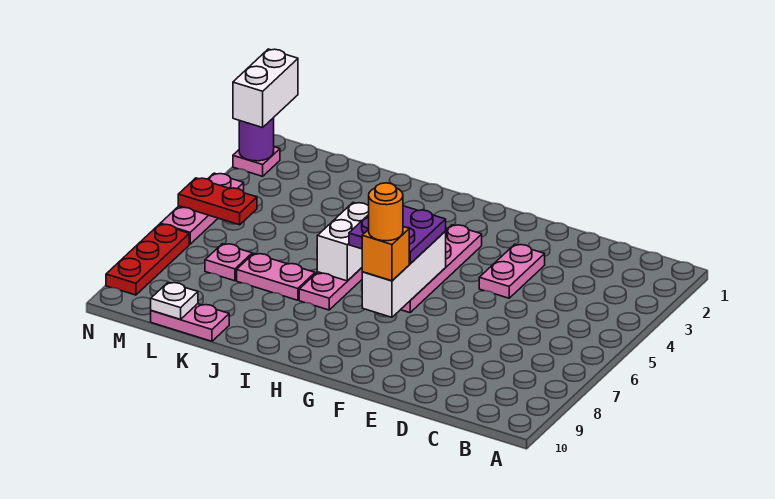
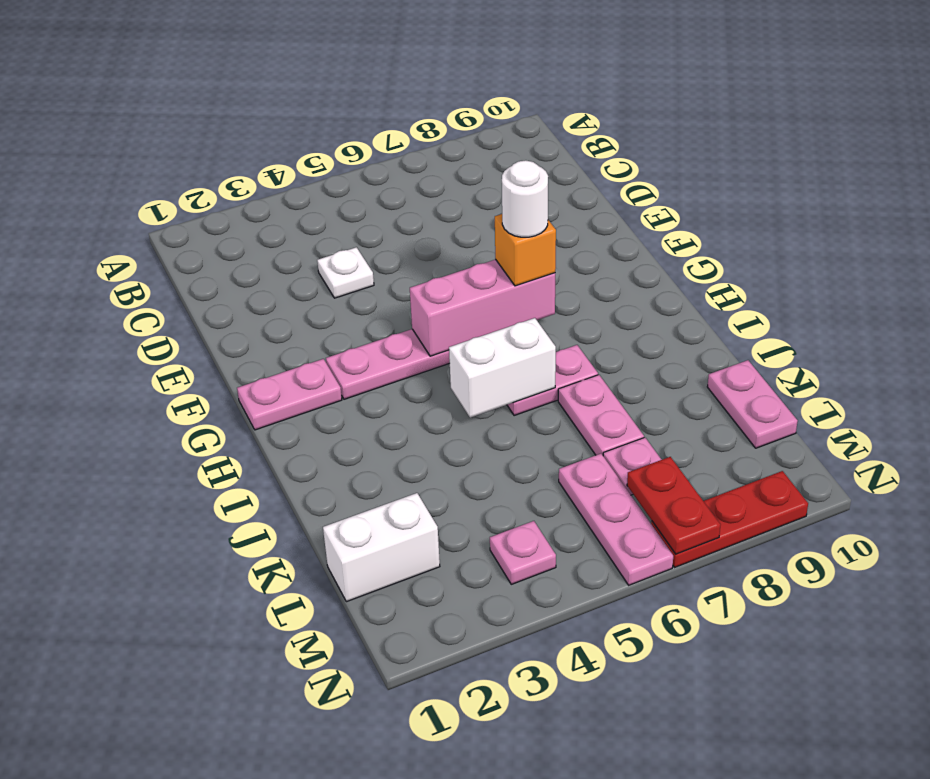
pink plate E3:E4 level 1 -> pink plate G1:G2 level 1
white brick G5:G7 level 2 -> pink brick G5:G7 level 2
purple plate G5:H6 level 3 -> none
orange round brick G7 level 4 -> white round brick G7 level 4
white plate L10 level 2 -> white plate D4 level 1
red plate M5:N5 level 2 -> red plate M7:N7 level 2
white brick N1:N2 level 3 -> white brick L1:L2 level 1
pink plate N2 level 1 -> pink plate M4 level 1
purple round brick N2 level 2 -> none
pink plate N4:N6 level 1 -> pink plate L6:N6 level 1

